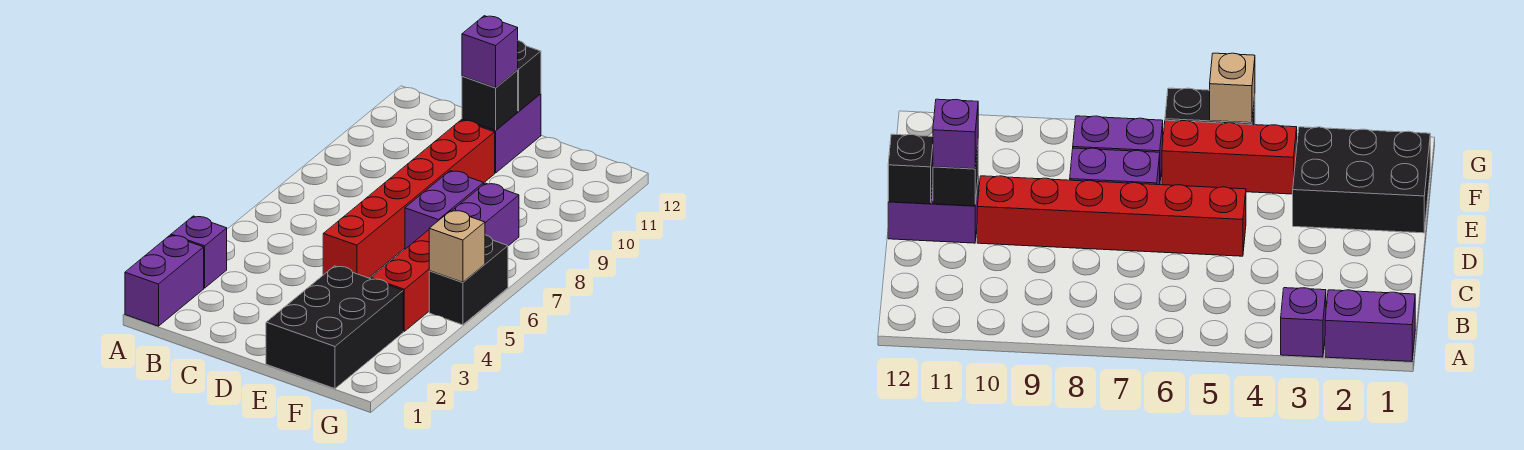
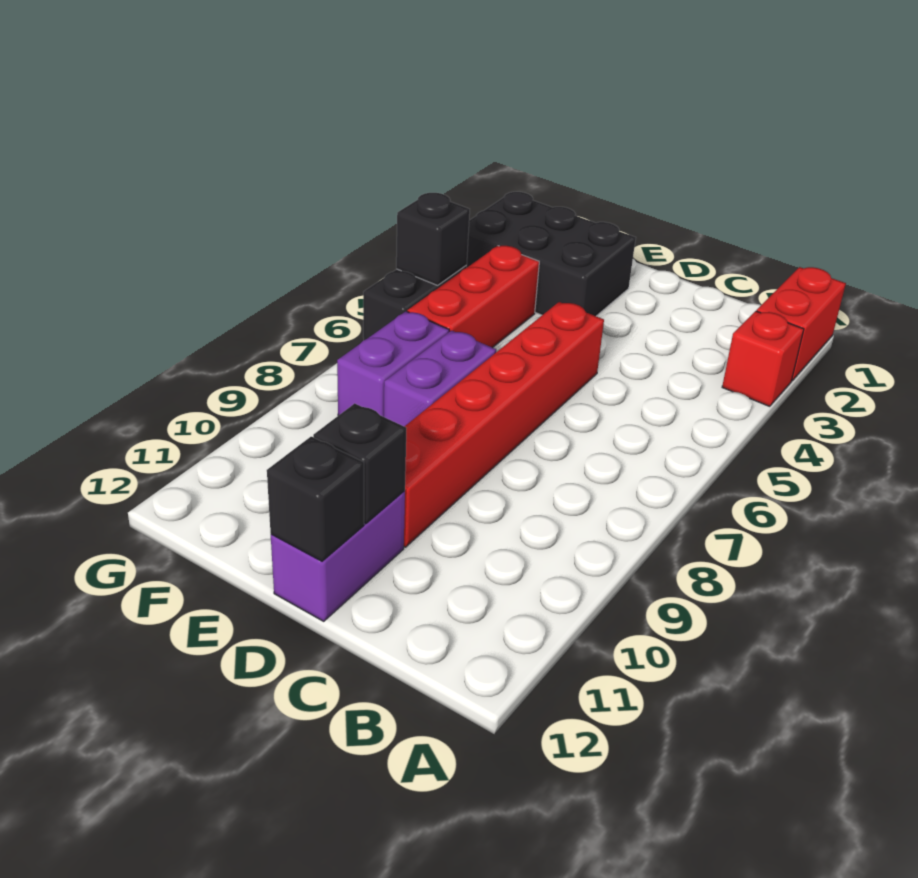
purple brick A1:A2 level 1 -> red brick A1:A2 level 1
purple brick A3 level 1 -> red brick A3 level 1
purple brick D11 level 3 -> none
black brick E1:F3 level 1 -> black brick E2:G3 level 1
tan brick G5 level 2 -> black brick G5 level 2

